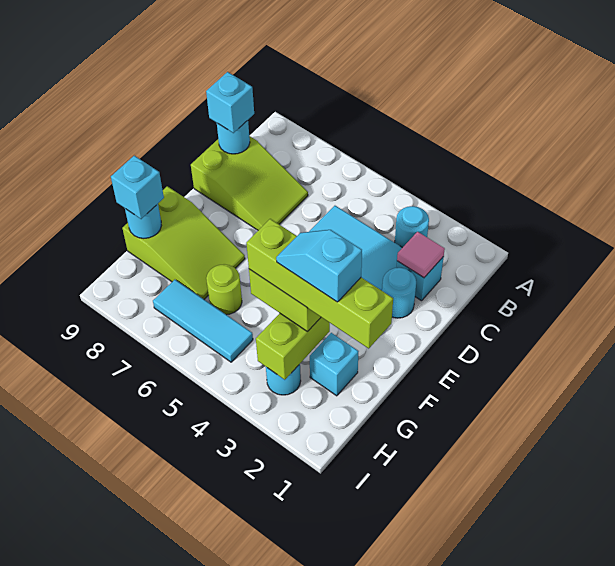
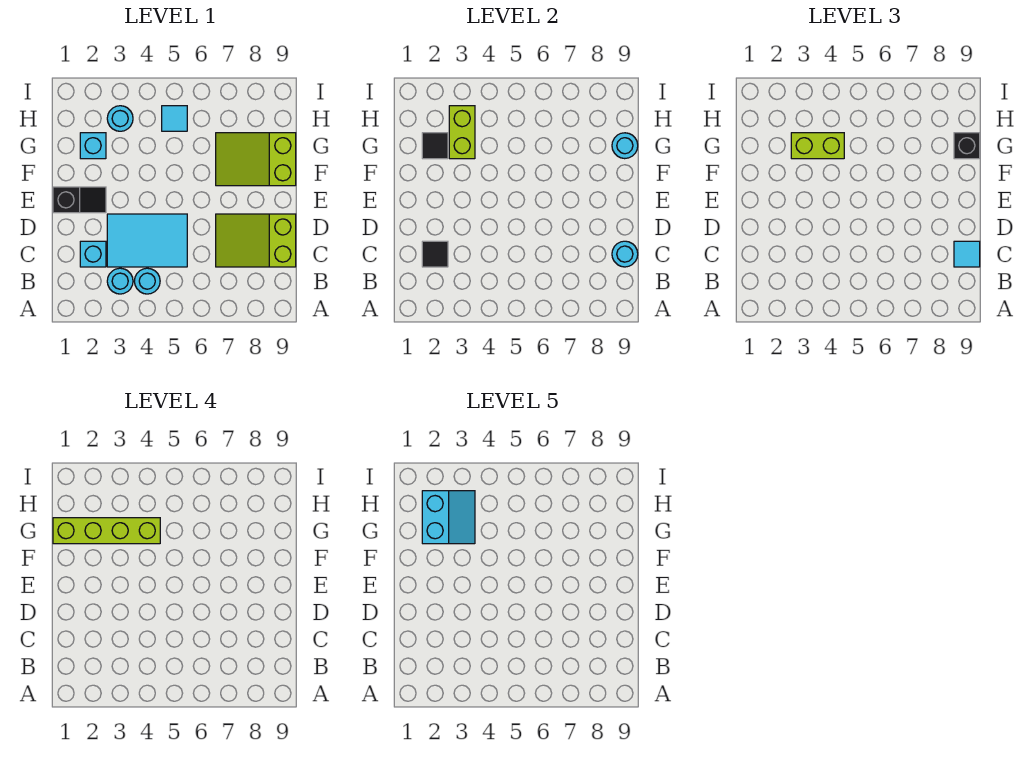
pink tile C2 level 2 -> black tile C2 level 2
cyan brick C9 level 3 -> cyan tile C9 level 3
cyan round brick D2 level 1 -> cyan round brick B4 level 1
none -> black slope E1:E2 level 1 top 1
none -> black tile G2 level 2
cyan slope G2:G3 level 5 top 2 -> cyan slope G2:H3 level 5 top 2
lime round brick G6 level 1 -> none
cyan brick G9 level 3 -> black brick G9 level 3
cyan tile H5:H7 level 1 -> cyan tile H5 level 1

